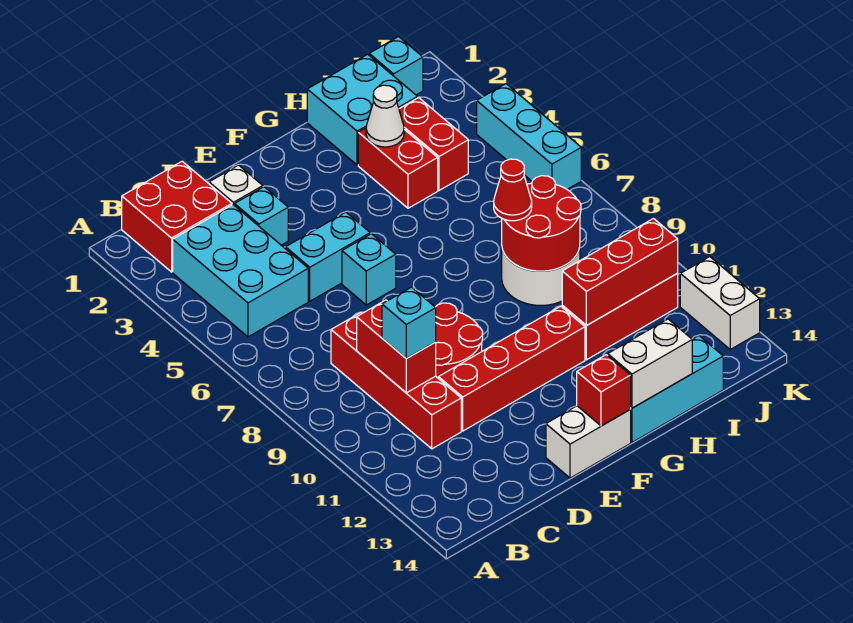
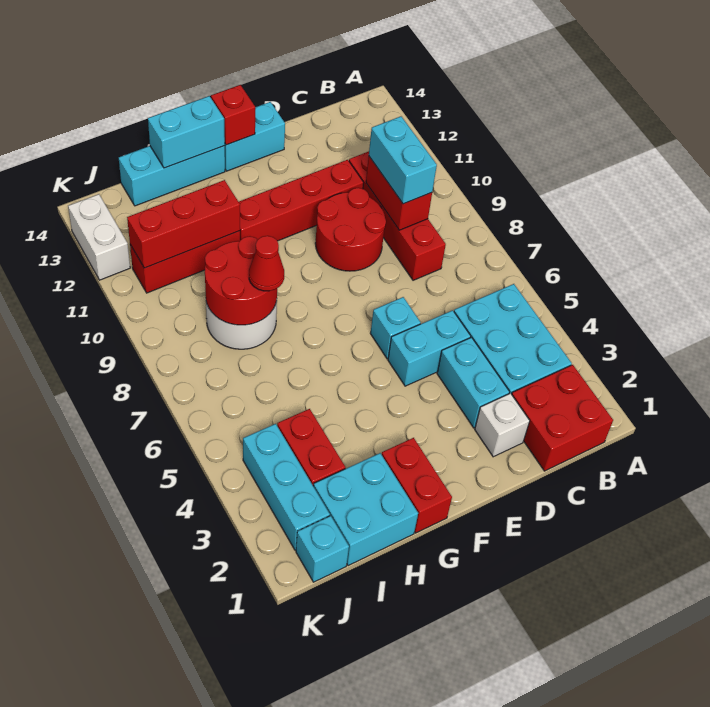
cyan brick C10 level 3 -> cyan brick C9:C10 level 3
cyan brick D3 level 1 -> cyan brick D3:D4 level 1
white brick E14:F14 level 1 -> cyan brick E14:F14 level 1
white brick G14:H14 level 2 -> cyan brick G14:H14 level 2
red brick H3:H4 level 1 -> red brick G1:G2 level 1
white cone H3 level 2 -> none
cyan brick K4:K6 level 1 -> cyan brick J2:J4 level 1

